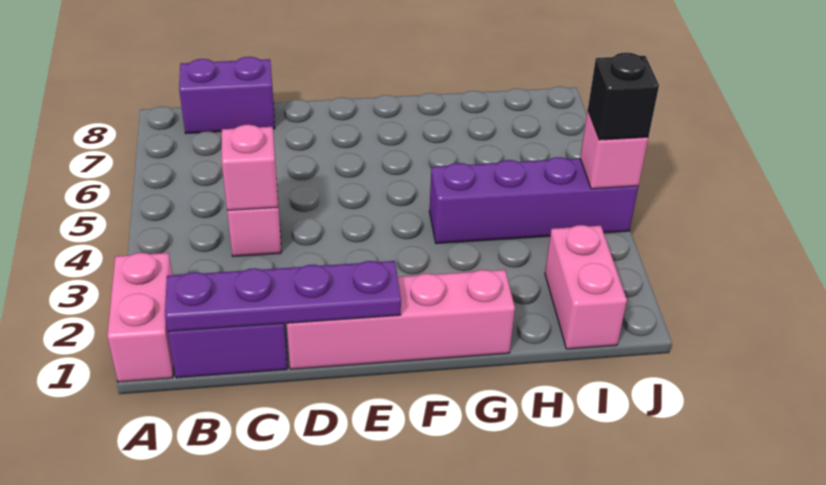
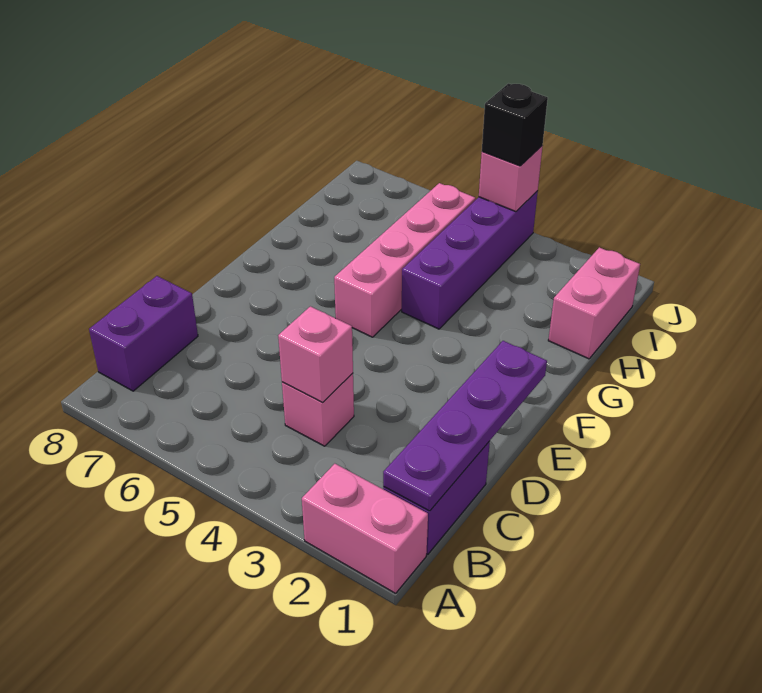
pink brick D1:G1 level 1 -> pink brick F5:I5 level 1
pink brick I1:I2 level 1 -> pink brick H1:I1 level 1

